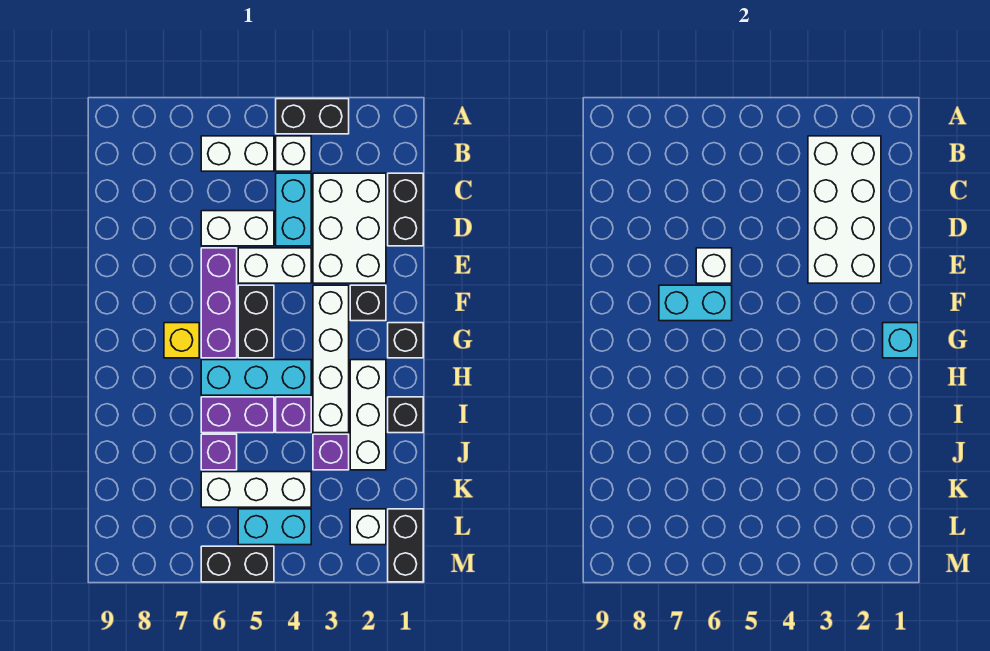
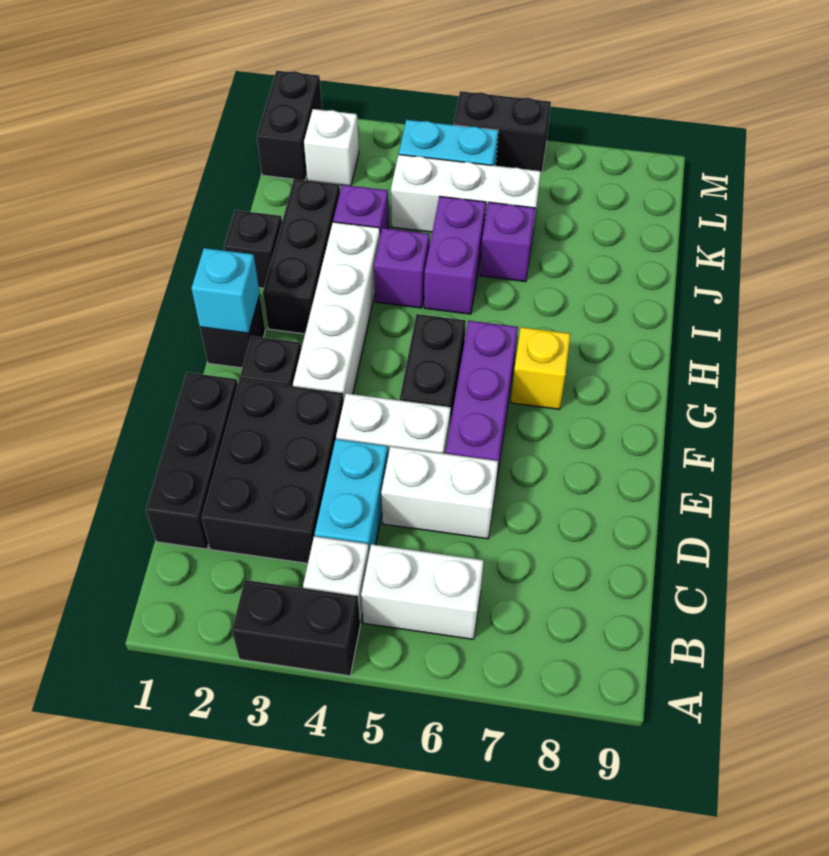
white brick B2:E3 level 2 -> none
black brick C1:D1 level 1 -> black brick C1:E1 level 1
white brick C2:E3 level 1 -> black brick C2:E3 level 1
white brick E6 level 2 -> none
cyan brick F6:F7 level 2 -> none
white brick H2:J2 level 1 -> black brick H2:J2 level 1
cyan brick H4:H6 level 1 -> none
purple brick I5:I6 level 1 -> purple brick I5:J5 level 1

